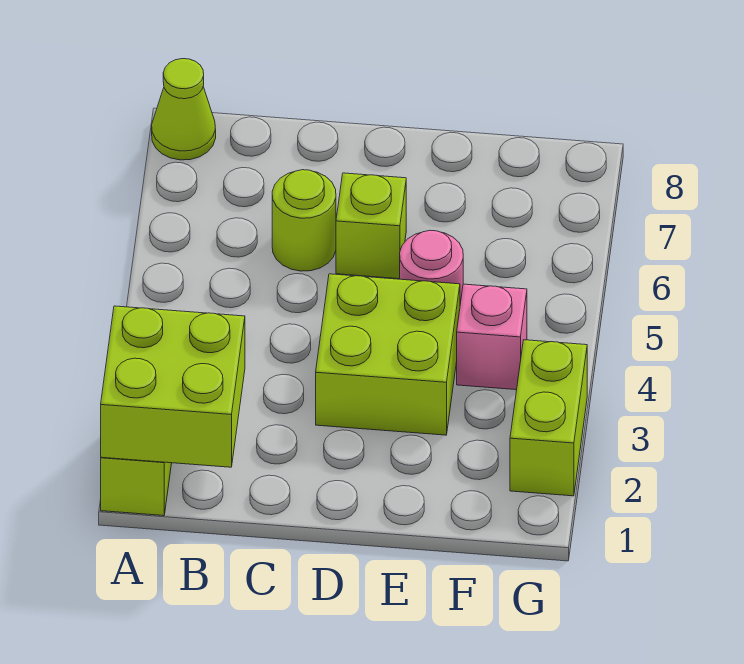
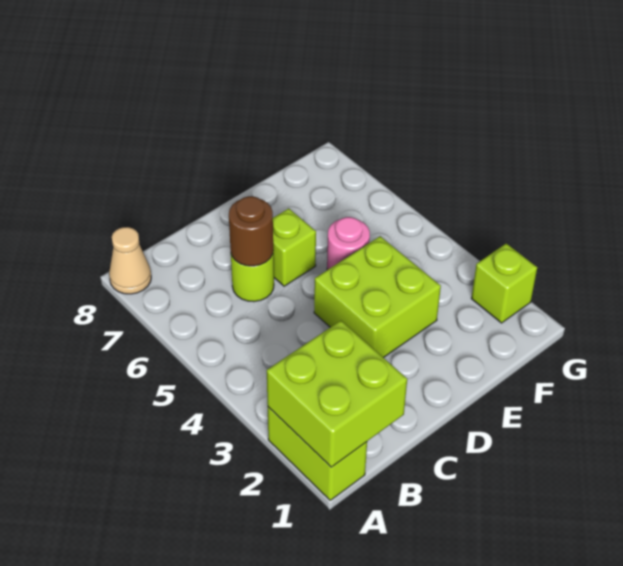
lime cone A8 level 1 -> tan cone A8 level 1
none -> brown round brick C6 level 2
pink brick F4 level 1 -> none
lime brick G2:G3 level 1 -> lime brick G2 level 1

